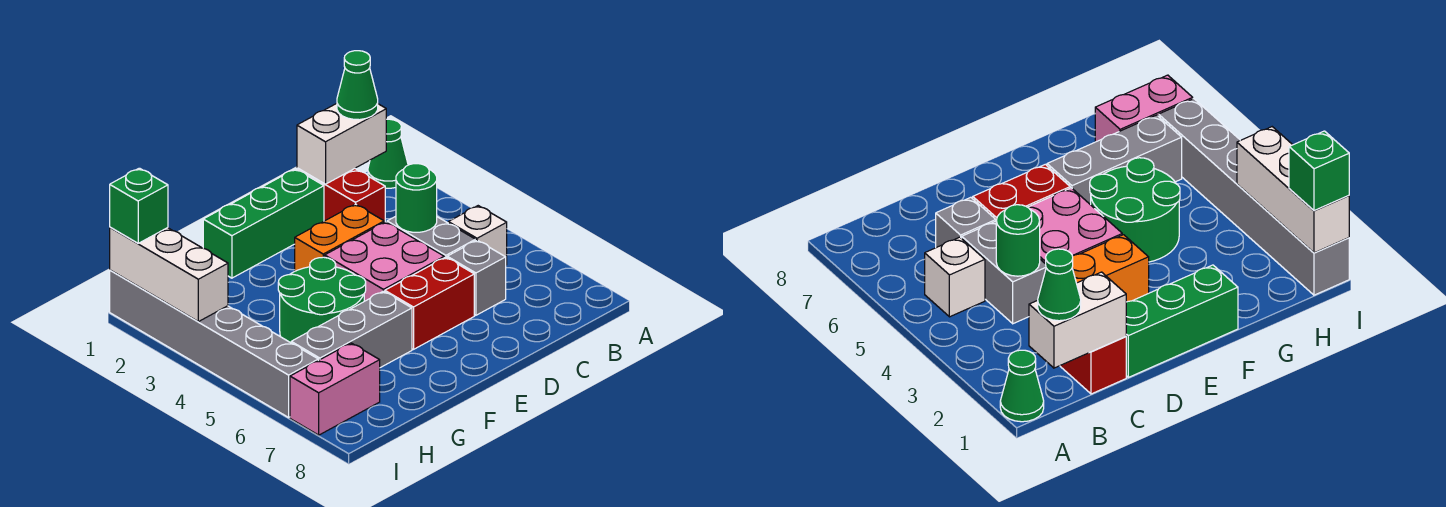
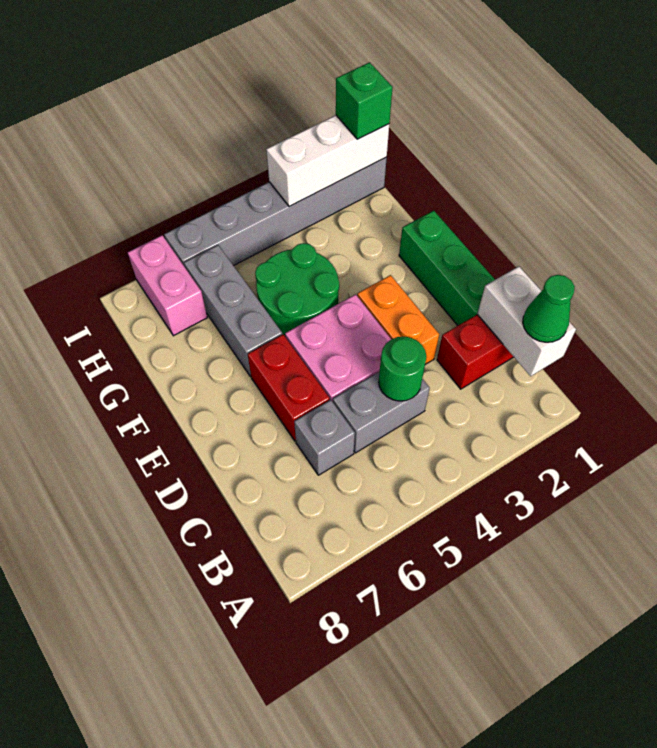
green cone A1 level 1 -> none
white brick B5 level 1 -> none

